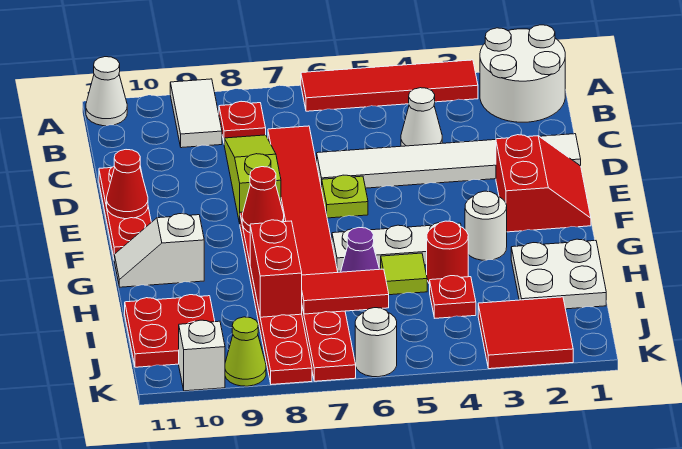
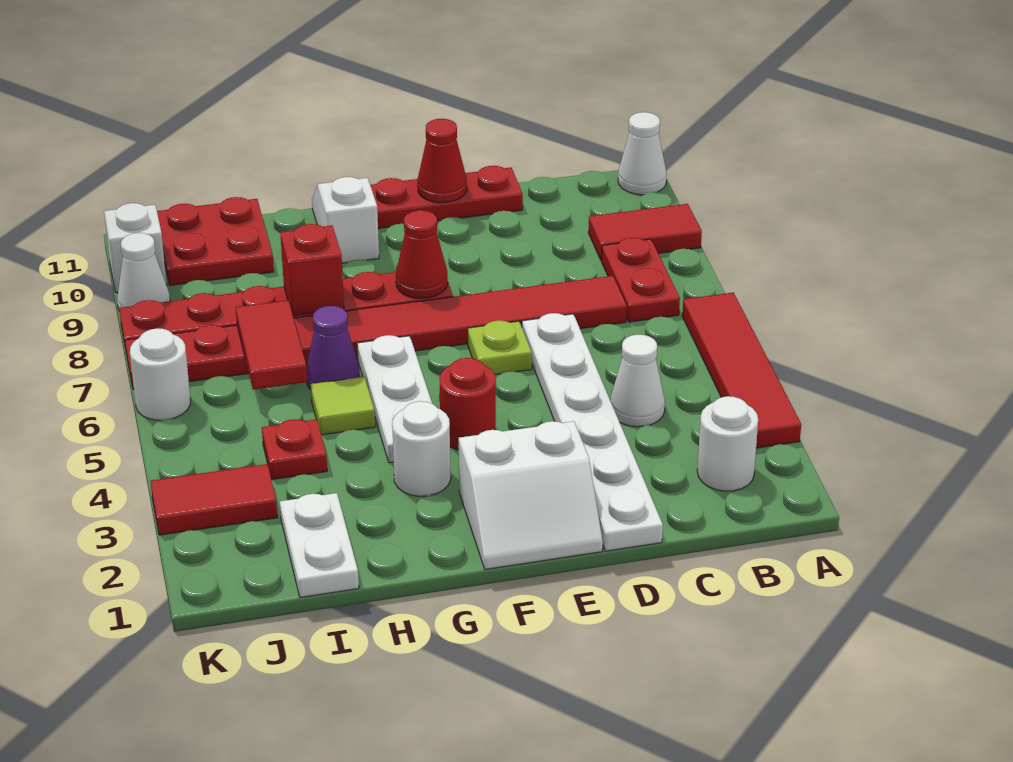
white round brick A1:B2 level 1 -> white round brick B2 level 1
white tile A9:B9 level 1 -> red tile A9:B9 level 1
red plate B8 level 1 -> red plate B7:B8 level 1
lime slope C8:E8 level 1 top E -> none
white tile D1:D6 level 1 -> white plate D1:D6 level 1
red slope E1:F2 level 1 top 2 -> white slope E1:F2 level 1 top 2
white plate H1:I2 level 1 -> white plate I1:I2 level 1
red round brick H4 level 1 -> red round brick F4 level 1
red brick H8:I8 level 2 -> red brick H8 level 2
red tile J2:K3 level 1 -> red tile J3:K3 level 1
lime cone K9 level 1 -> white cone K9 level 1

